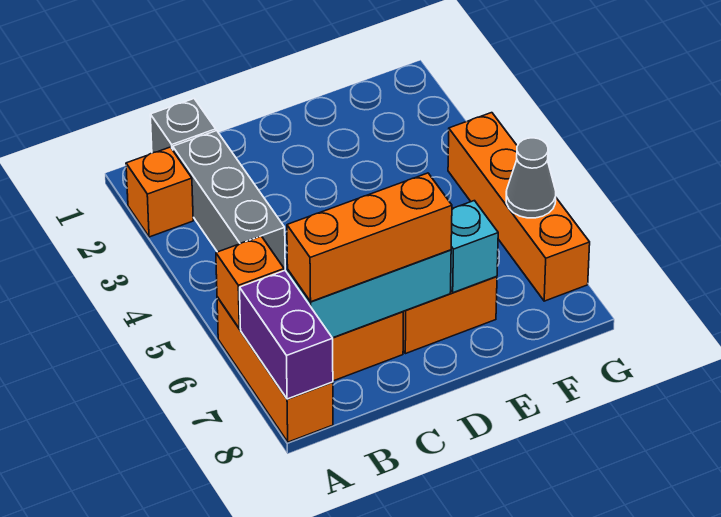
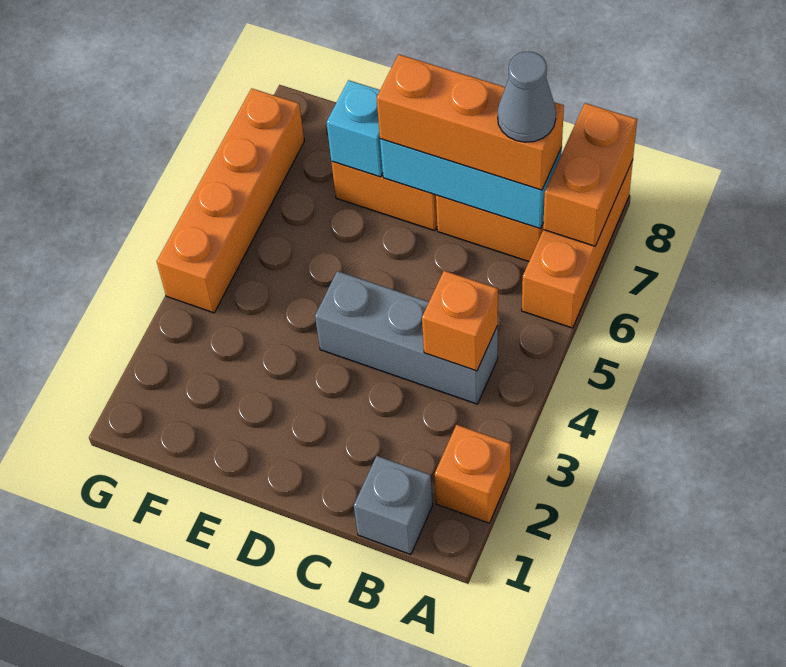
orange brick A6 level 2 -> orange brick B4 level 2
purple brick A7:A8 level 2 -> orange brick A7:A8 level 2
grey brick B2:B4 level 1 -> grey brick B4:D4 level 1
grey cone G6 level 2 -> grey cone B7 level 4

